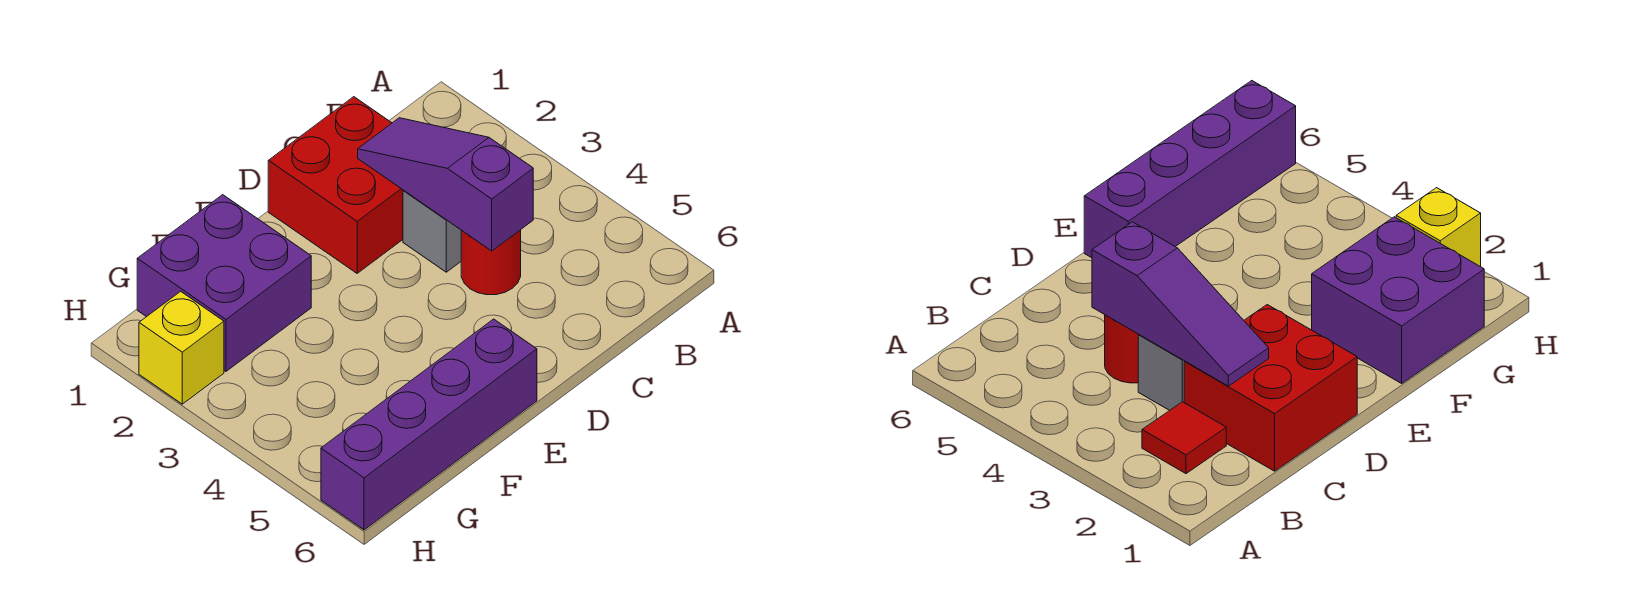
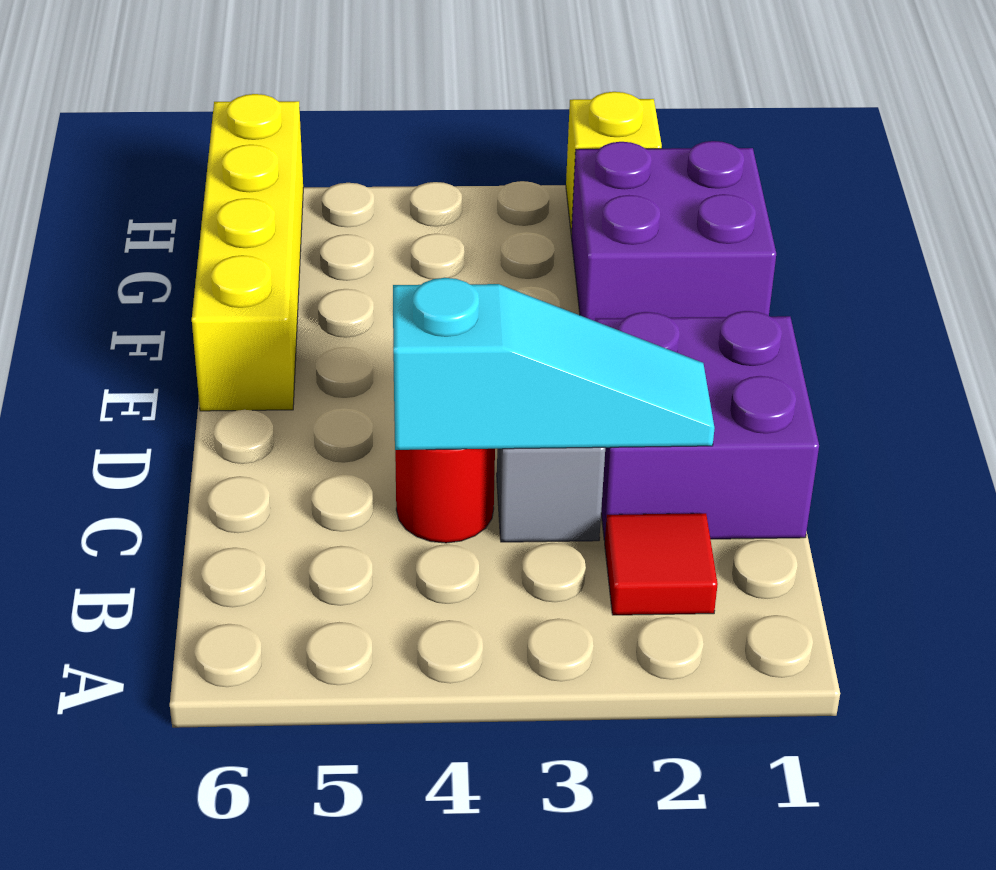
red brick C1:D2 level 1 -> purple brick C1:D2 level 1
purple slope C2:C4 level 2 top 4 -> cyan slope C2:C4 level 2 top 4
purple brick E6:H6 level 1 -> yellow brick E6:H6 level 1

